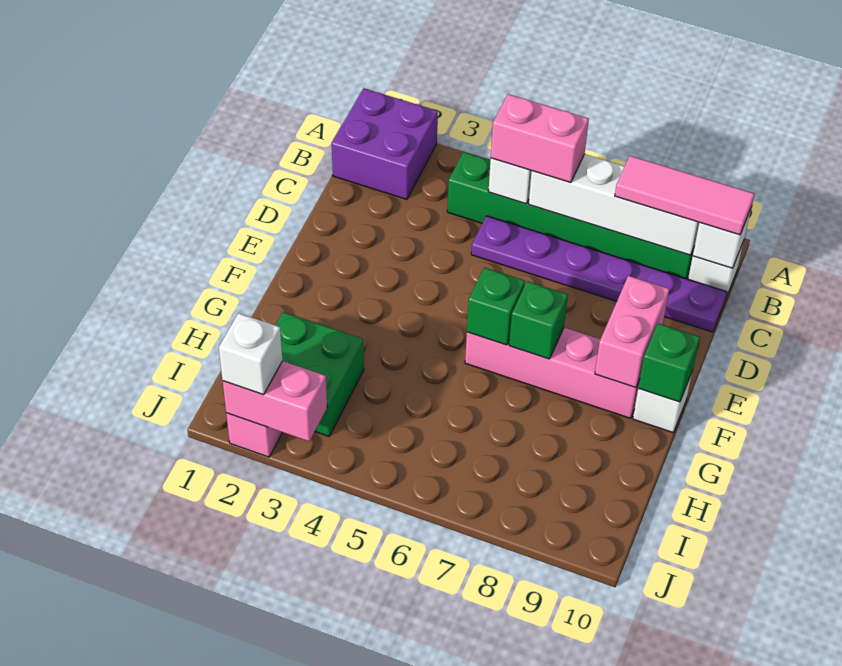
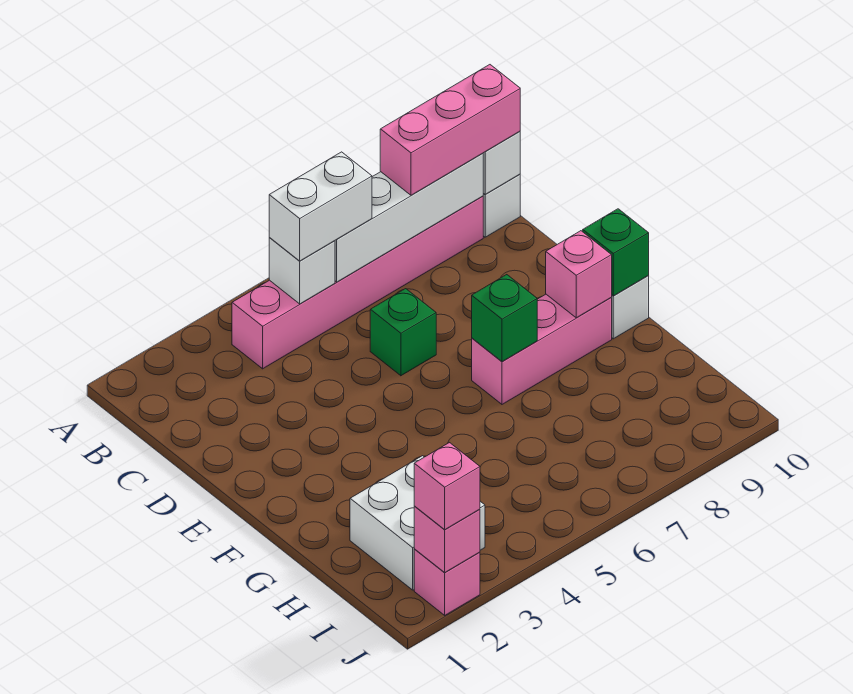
purple brick A1:B2 level 1 -> none
green brick B4:B9 level 1 -> pink brick B4:B9 level 1
pink brick B5:B6 level 3 -> white brick B5:B6 level 3
pink tile B8:B10 level 3 -> pink brick B8:B10 level 3
purple plate C5:C10 level 1 -> none
pink brick E9:F9 level 2 -> pink brick F9 level 2
pink brick F6:F9 level 1 -> pink brick F7:F9 level 1
green brick F6 level 2 -> green brick D6 level 1
green brick H2:I3 level 1 -> white brick H2:I3 level 1
pink brick J2:J3 level 2 -> pink brick J2 level 2
white brick J2 level 3 -> pink brick J2 level 3

